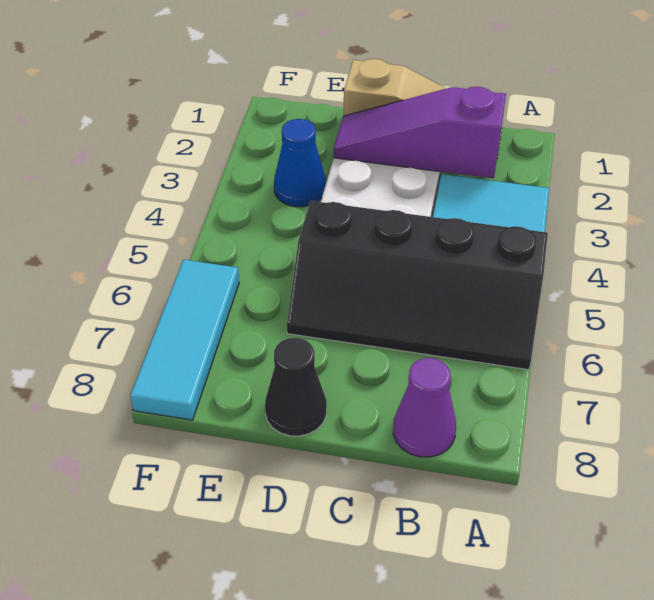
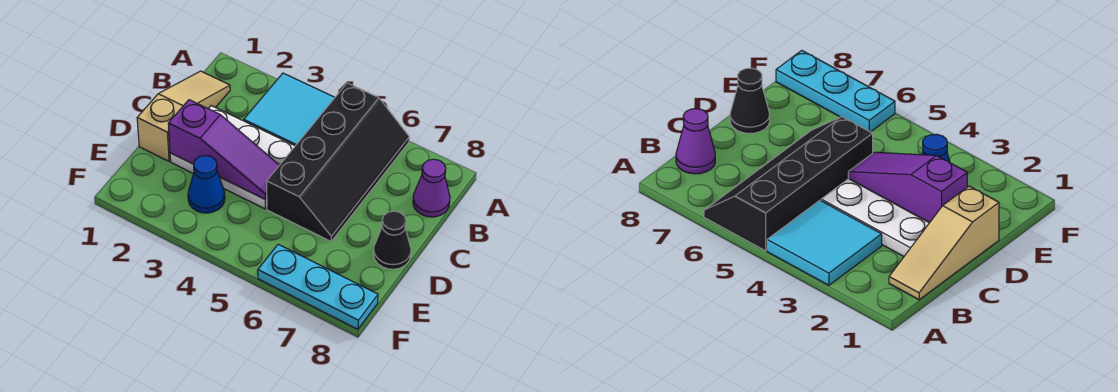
purple slope B2:D2 level 2 top B -> purple slope D2:D4 level 2 top 2
cyan tile F6:F8 level 1 -> cyan plate F6:F8 level 1

